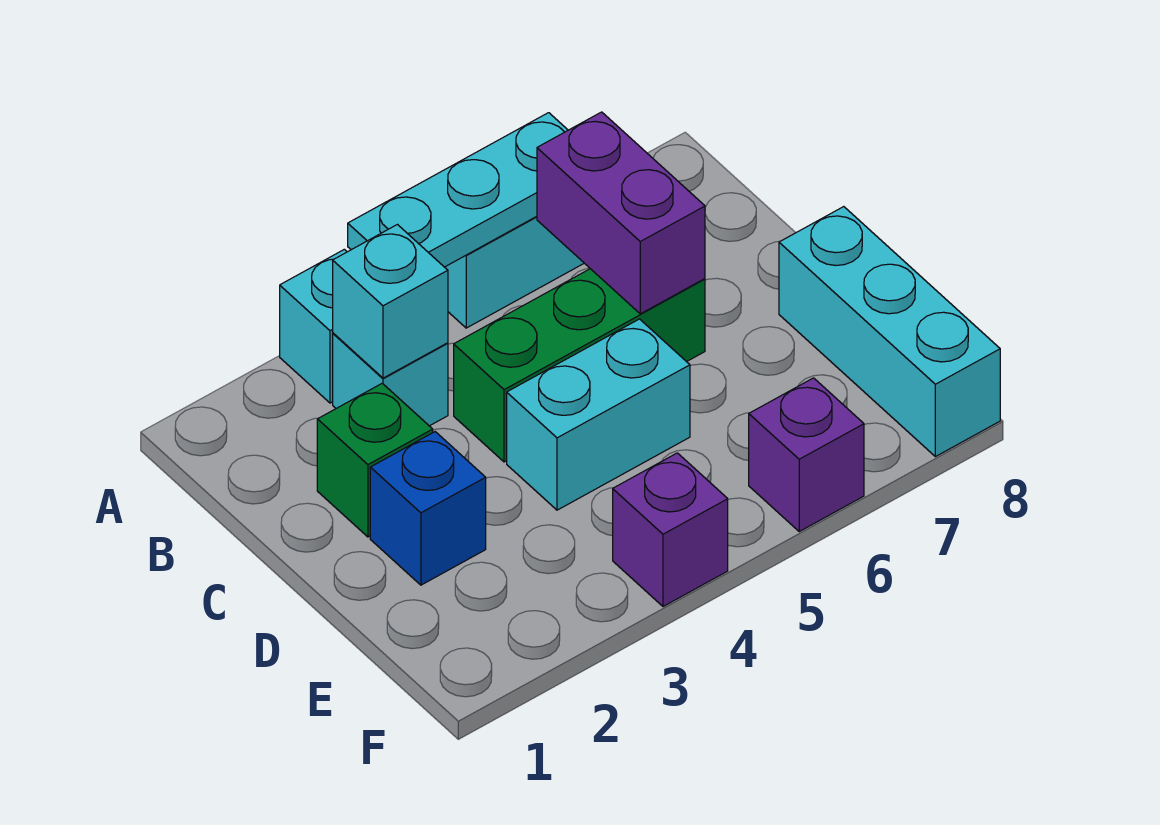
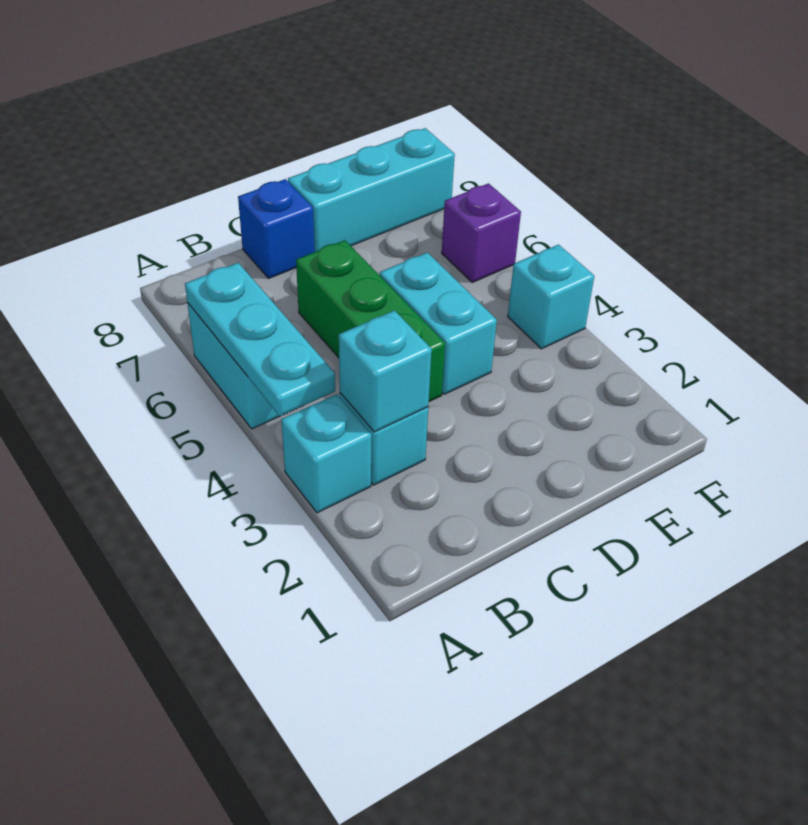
purple brick B6:C6 level 2 -> none
green brick C2 level 1 -> none
blue brick D2 level 1 -> blue brick C8 level 1
purple brick F4 level 1 -> cyan brick F4 level 1

